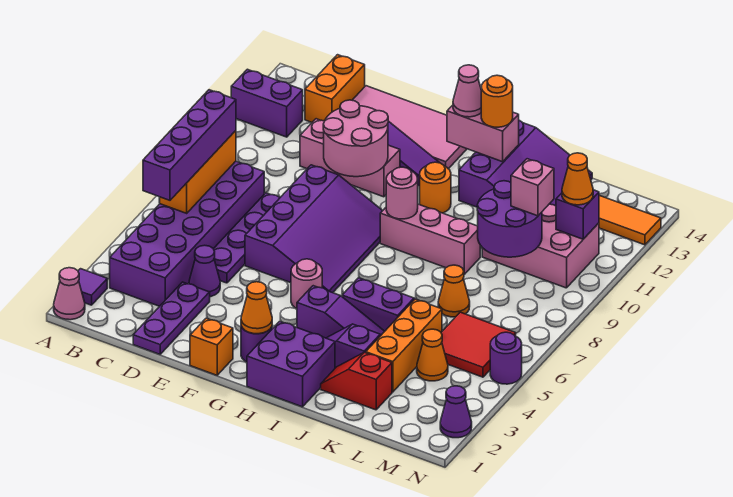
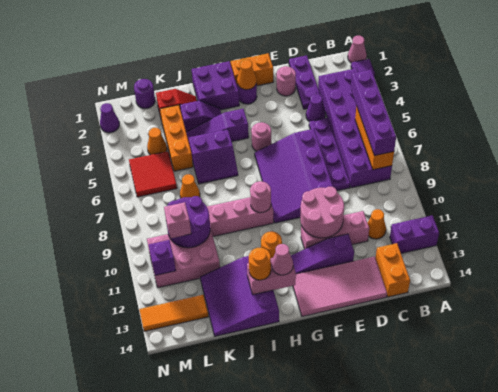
none -> pink round brick E2 level 1
orange brick F1 level 1 -> orange brick F1:G1 level 1
orange cone M11 level 3 -> orange cone C11 level 1
purple round brick N5 level 1 -> purple round brick L1 level 1

